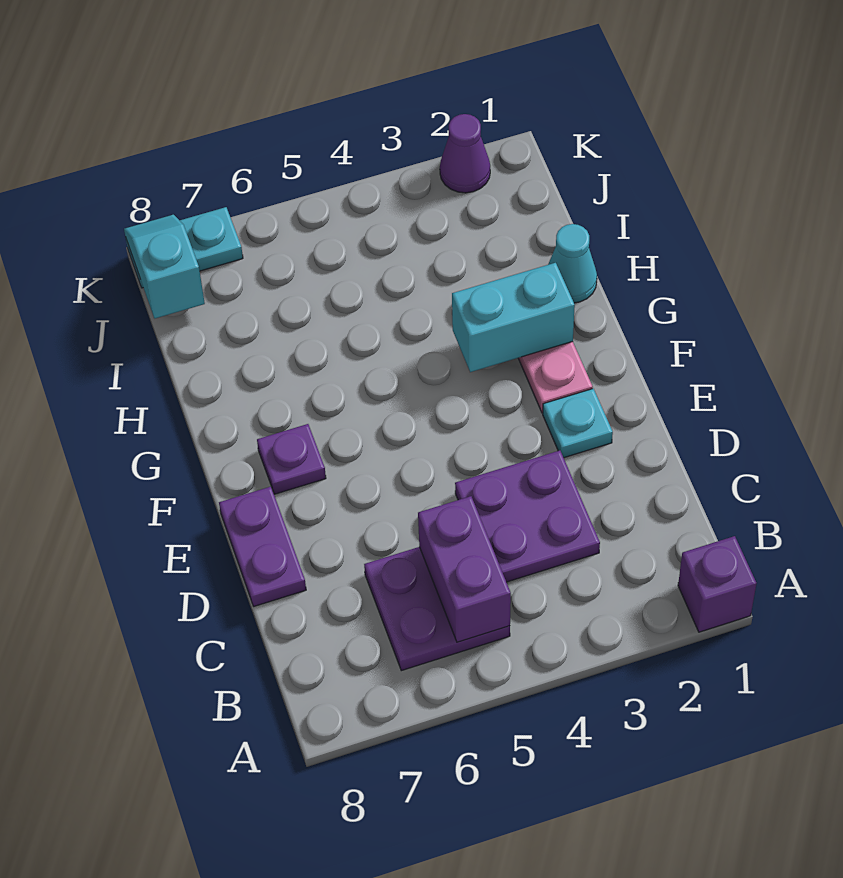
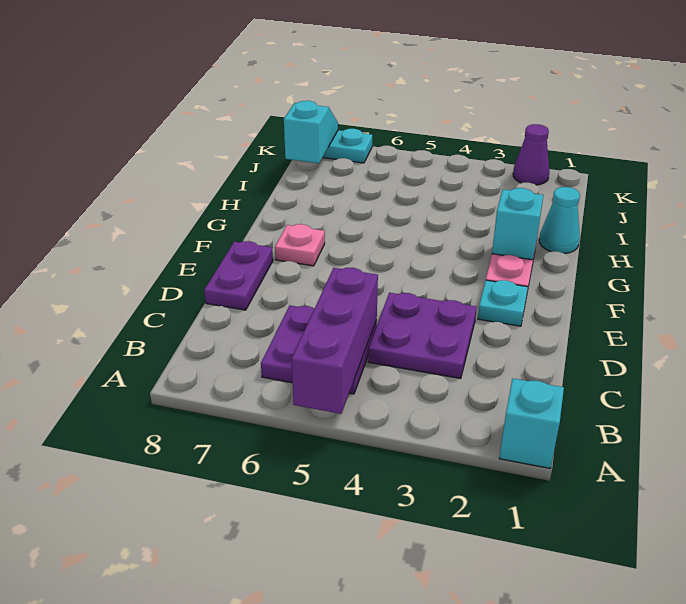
purple brick A1 level 1 -> cyan brick A1 level 1
purple brick B5:C5 level 2 -> purple brick A5:C5 level 2
purple plate F7 level 1 -> pink plate F7 level 1
cyan brick G2:G3 level 2 -> cyan brick G2 level 2

